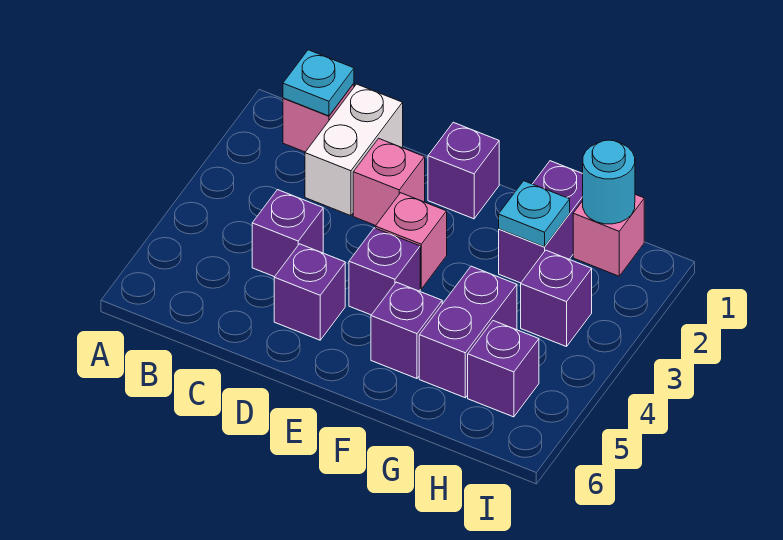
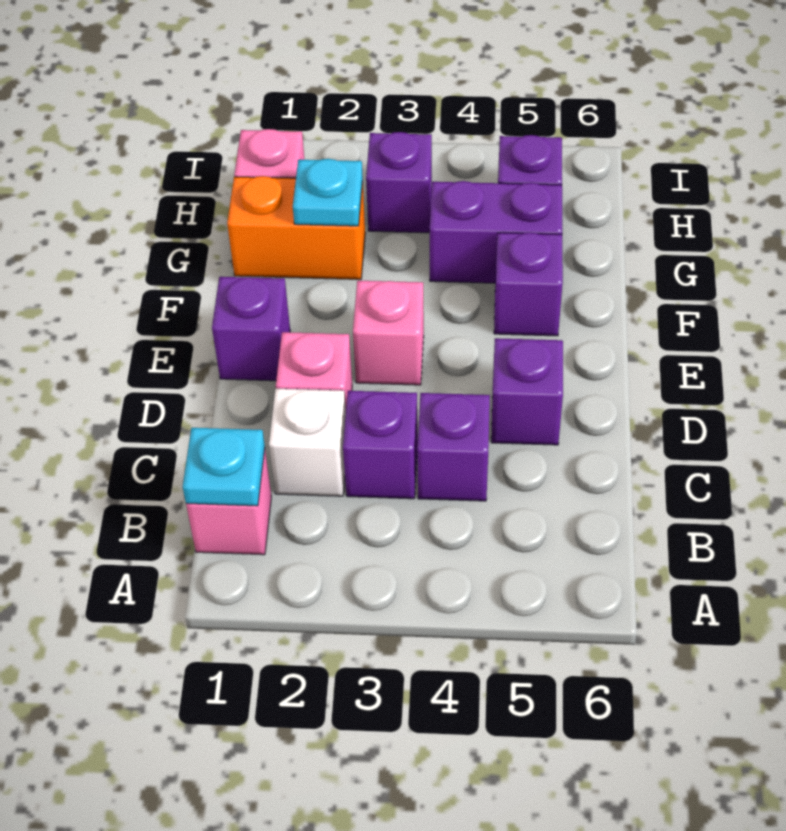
white brick C1:C2 level 1 -> white brick C2 level 1
purple brick E4 level 1 -> purple brick C3 level 1
purple brick G1:G2 level 1 -> orange brick G1:G2 level 1
cyan round brick H1 level 2 -> none

